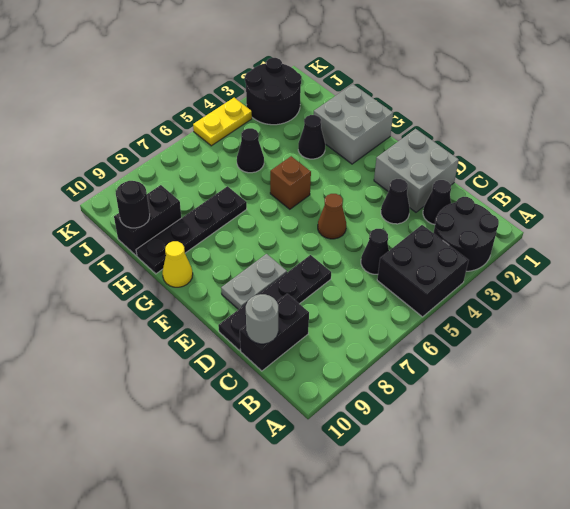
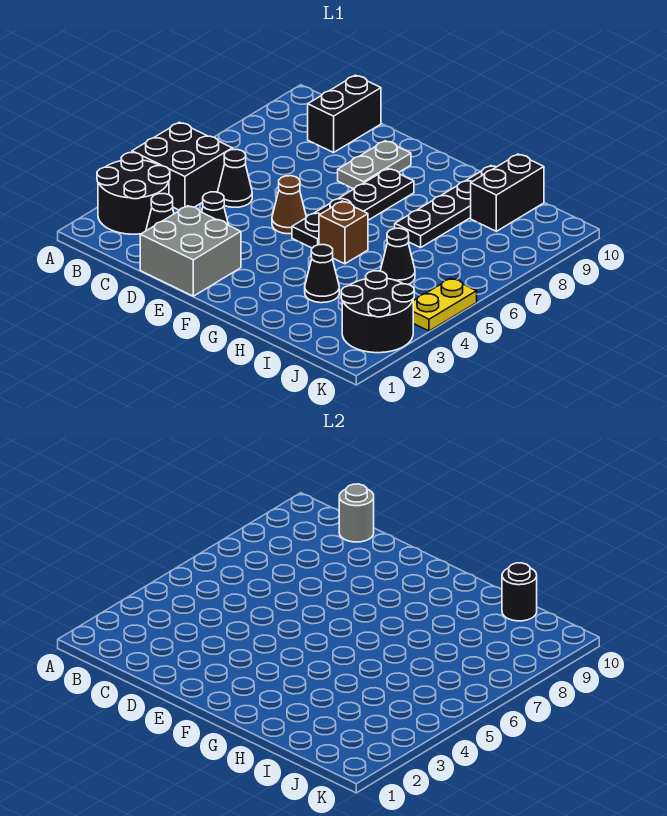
black plate D7:D10 level 1 -> black plate F5:F8 level 1
grey brick G1:H2 level 1 -> none
yellow cone G10 level 1 -> none

